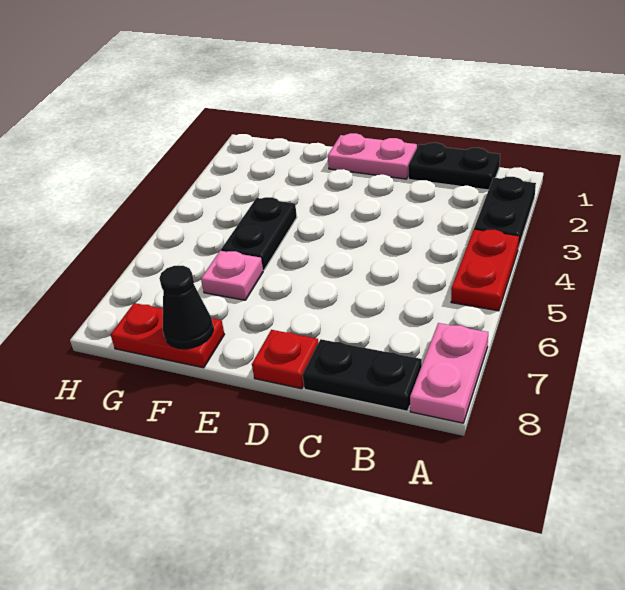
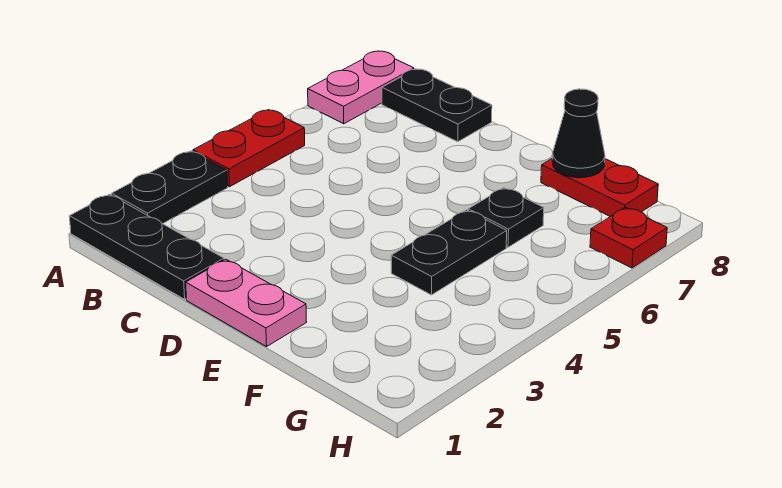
black plate B1:C1 level 1 -> black plate A1:C1 level 1
red plate D8 level 1 -> red plate H7 level 1
pink plate F6 level 1 -> black plate F6 level 1

